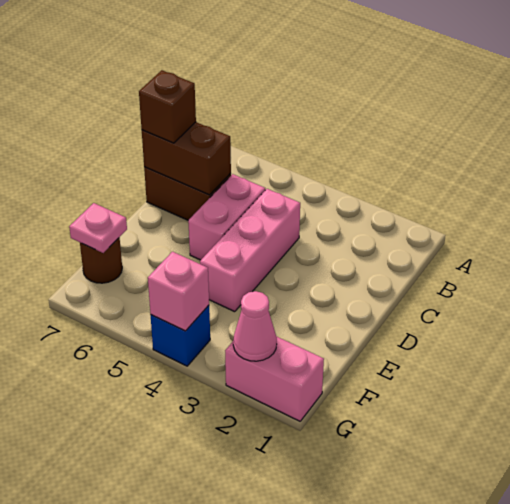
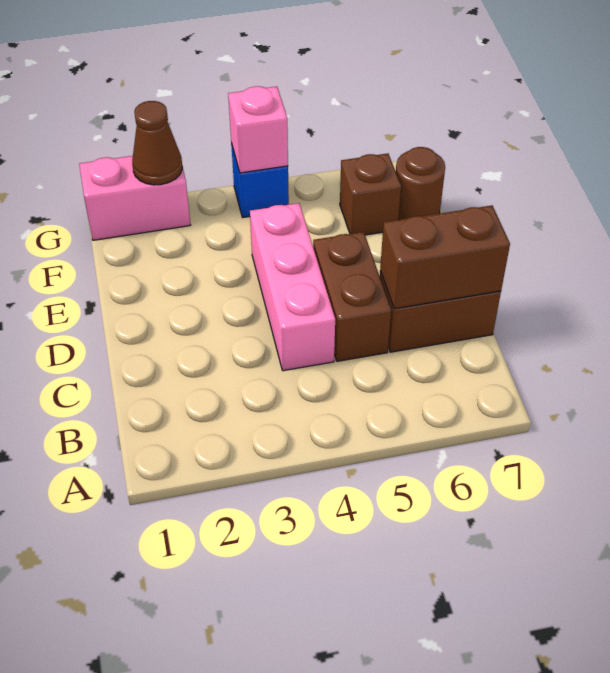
pink brick C5:D5 level 1 -> brown brick C5:D5 level 1
brown brick C7 level 3 -> brown brick F6 level 1
pink plate F7 level 2 -> none
pink cone G2 level 2 -> brown cone G2 level 2

